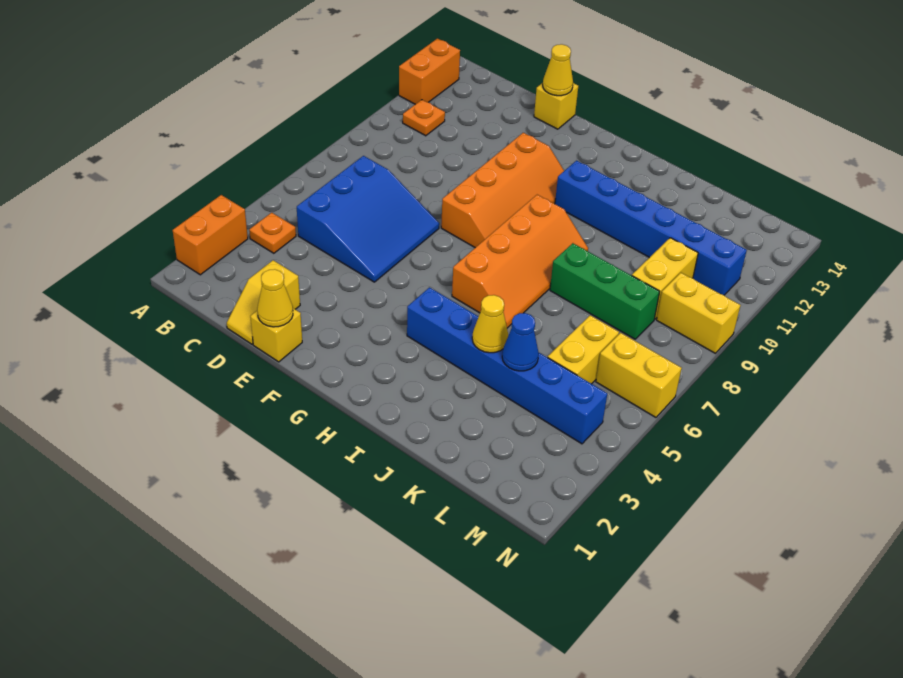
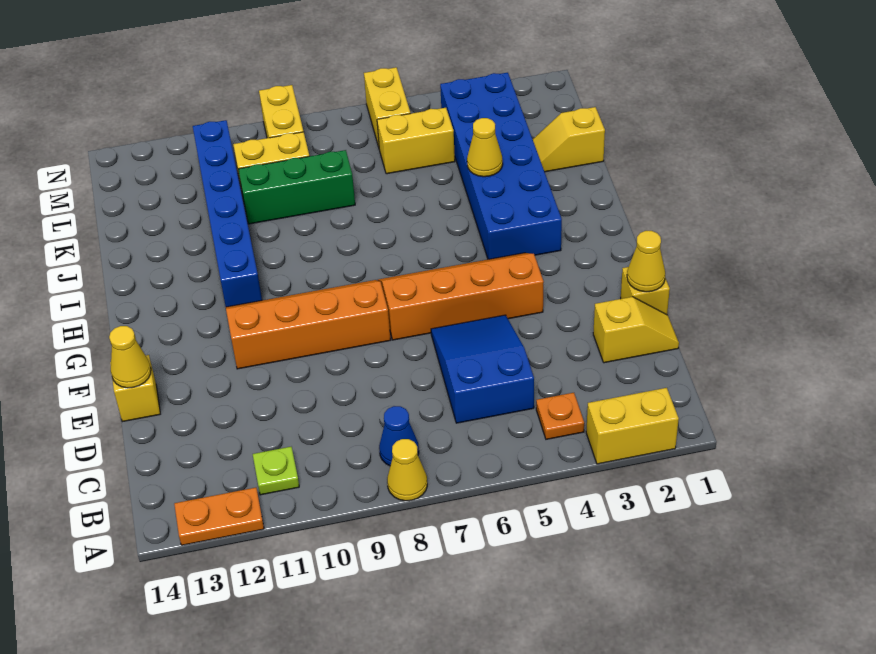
orange brick A2:A3 level 1 -> yellow brick A2:A3 level 1
none -> yellow cone A8 level 1
orange brick A12:A13 level 1 -> orange plate A12:A13 level 1
orange plate B11 level 1 -> lime plate B11 level 1
blue slope C5:E7 level 1 top C -> blue slope C5:E6 level 1 top C
blue brick H4:M4 level 1 -> blue brick H3:M4 level 1
orange slope H6:I9 level 1 top H -> orange slope F4:G7 level 1 top F
green brick J8:L8 level 1 -> green brick K8:K10 level 1
none -> yellow slope K1:K2 level 1 top 1
blue cone K4 level 2 -> blue cone B8 level 1

